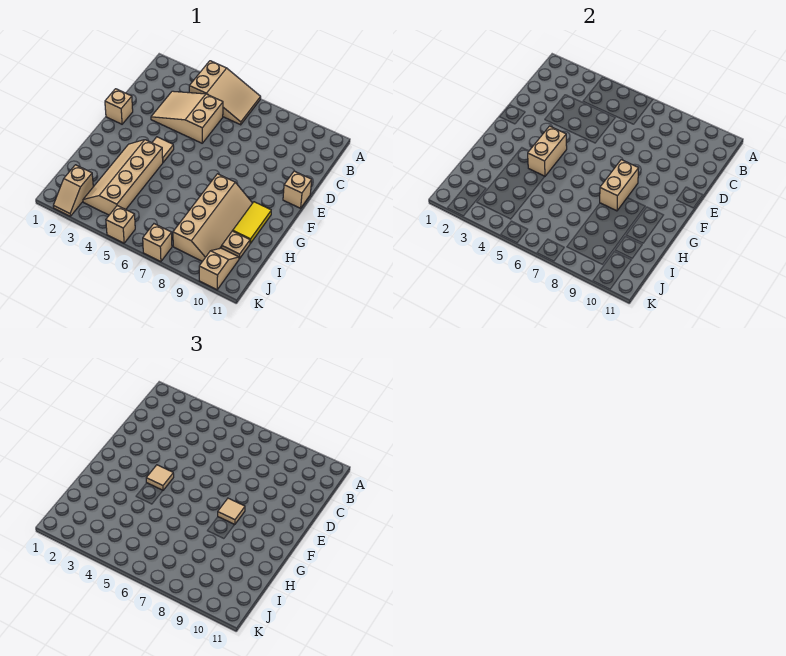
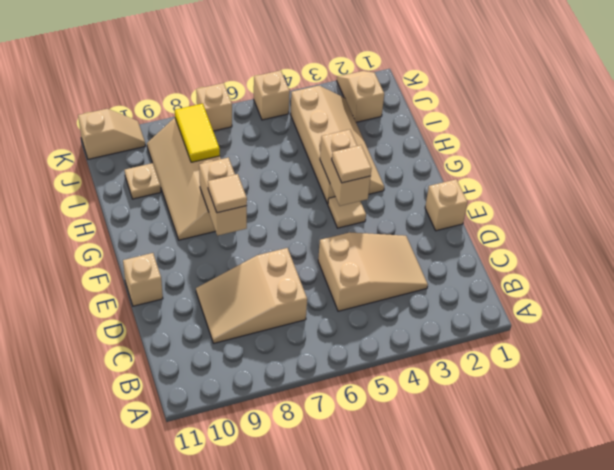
tan slope A4:B6 level 1 top 4 -> tan slope C7:D9 level 1 top 7
yellow tile G10:H10 level 1 -> yellow tile I8:J8 level 2
tan slope J10:K10 level 1 top K -> tan slope K10:K11 level 1 top 11

